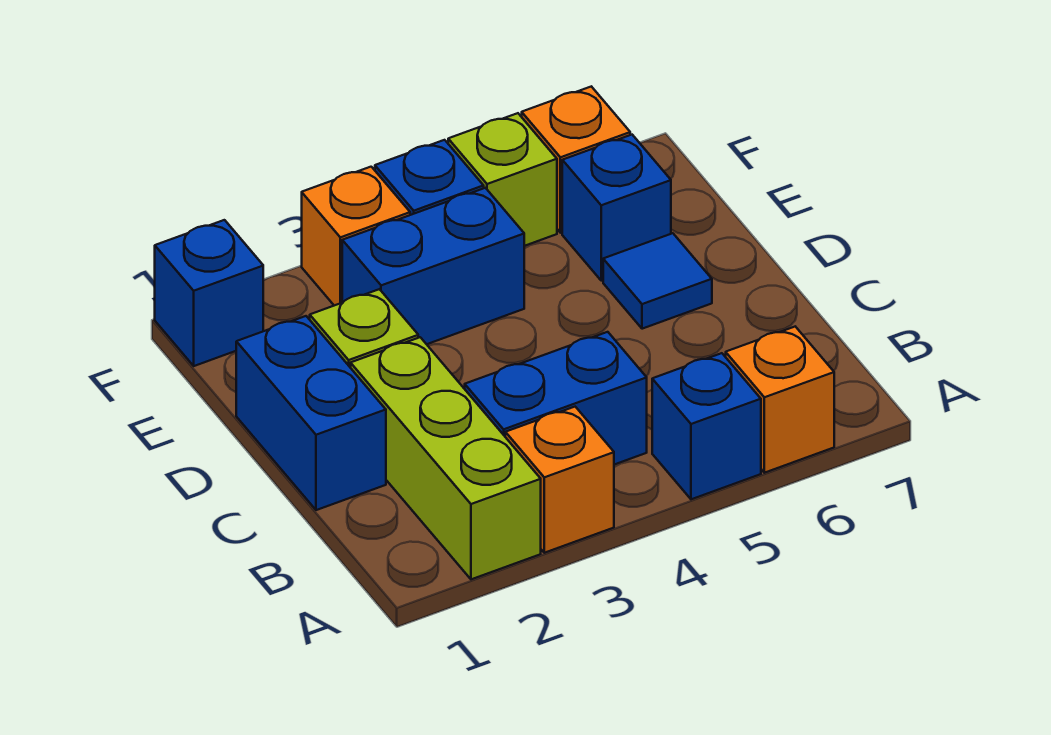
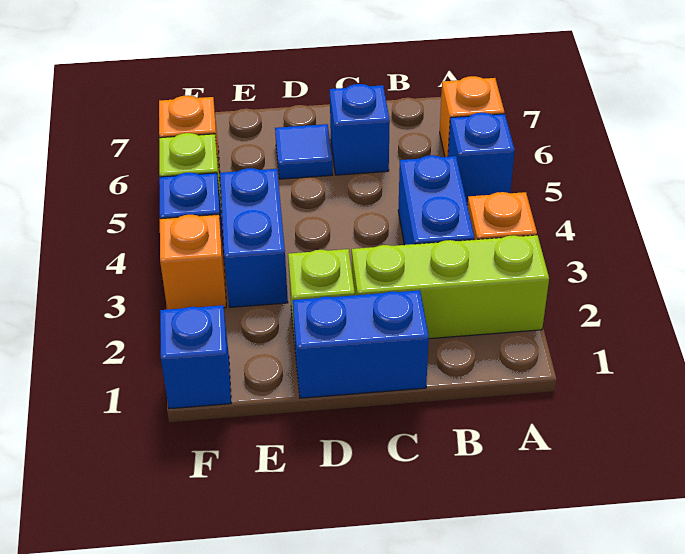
blue brick E6 level 1 -> blue brick C6 level 1

